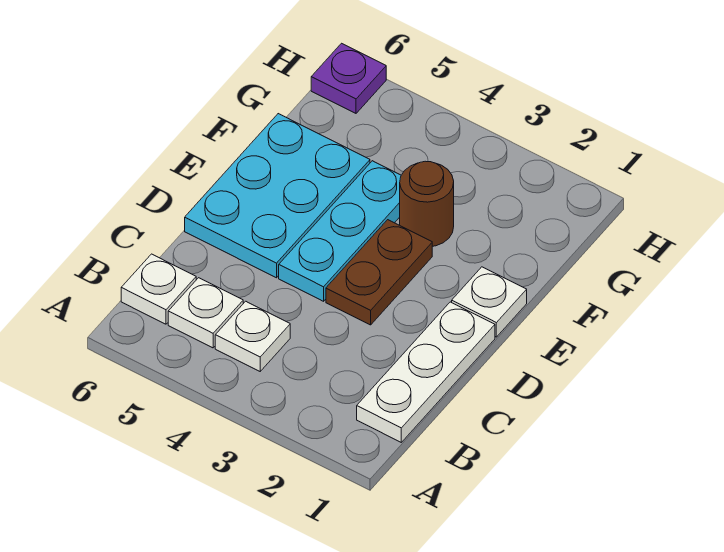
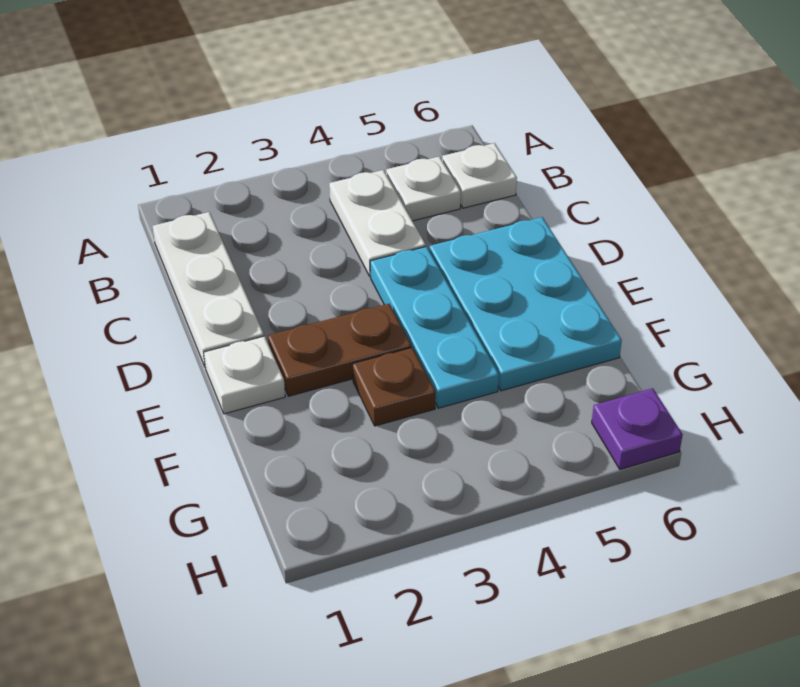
white plate B4 level 1 -> white plate B4:C4 level 1
brown plate D3:E3 level 1 -> brown plate E2:E3 level 1
brown round brick F3 level 1 -> brown plate F3 level 1

